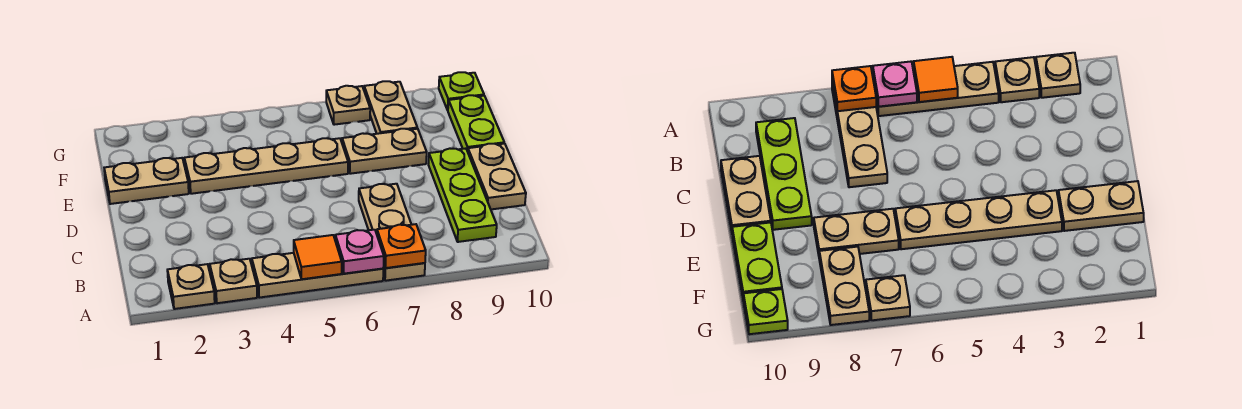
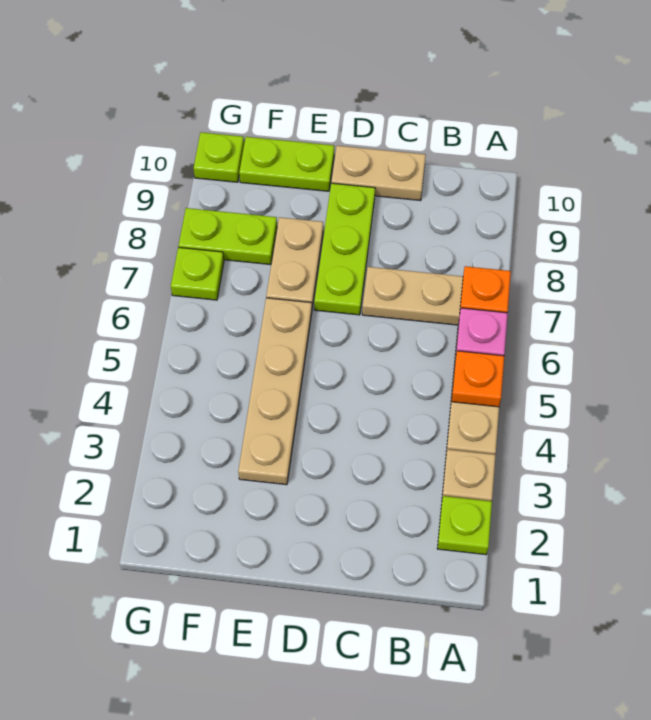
tan plate A2 level 1 -> lime plate A2 level 1
orange tile A5 level 2 -> orange plate A5 level 2
lime plate B9:D9 level 1 -> lime plate D7:D9 level 1
tan plate E1:E2 level 1 -> none
tan plate F8:G8 level 1 -> lime plate F8:G8 level 1
tan plate G7 level 1 -> lime plate G7 level 1

